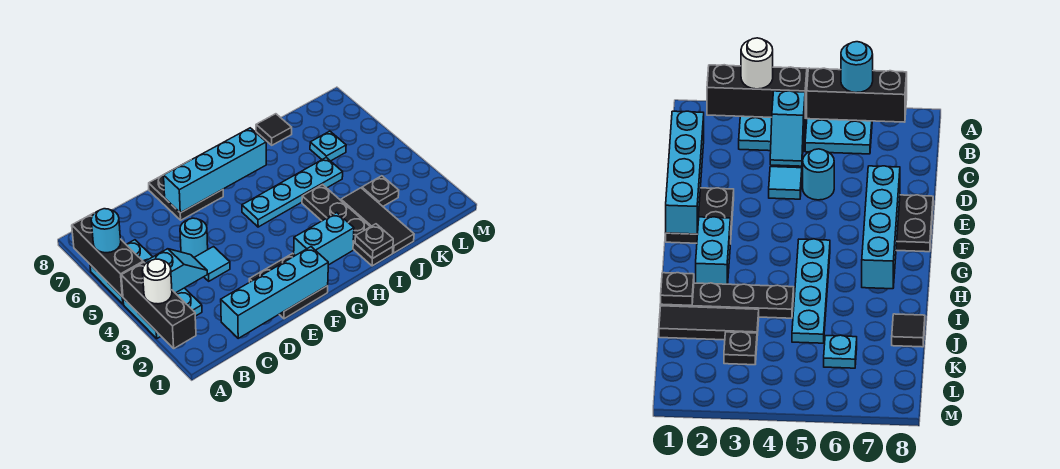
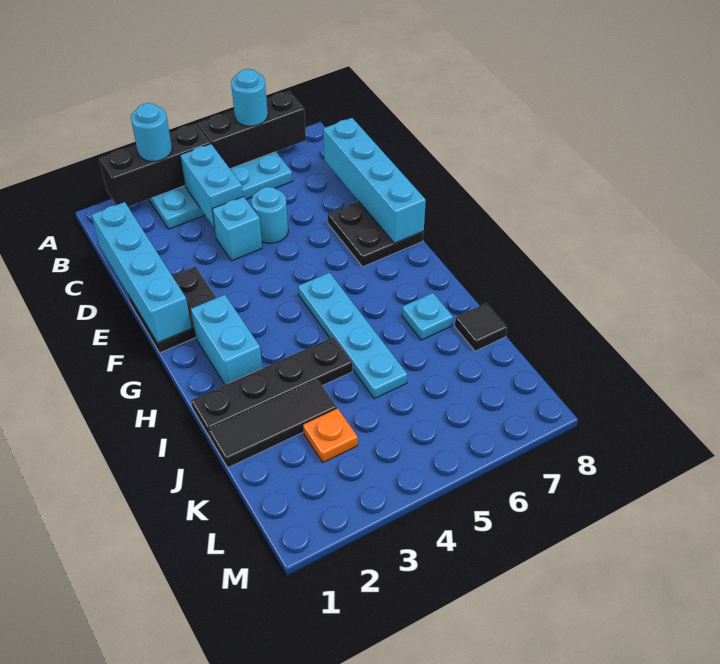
white round brick A3 level 3 -> cyan round brick A3 level 3
cyan slope B4:C4 level 2 top B -> cyan brick B4:C4 level 2
cyan tile D4 level 1 -> cyan brick D4 level 1
cyan brick E7:H7 level 2 -> cyan brick C8:F8 level 2
black plate I1 level 2 -> none
black plate K3 level 1 -> orange plate K3 level 1
cyan plate K6 level 1 -> cyan plate I7 level 1

